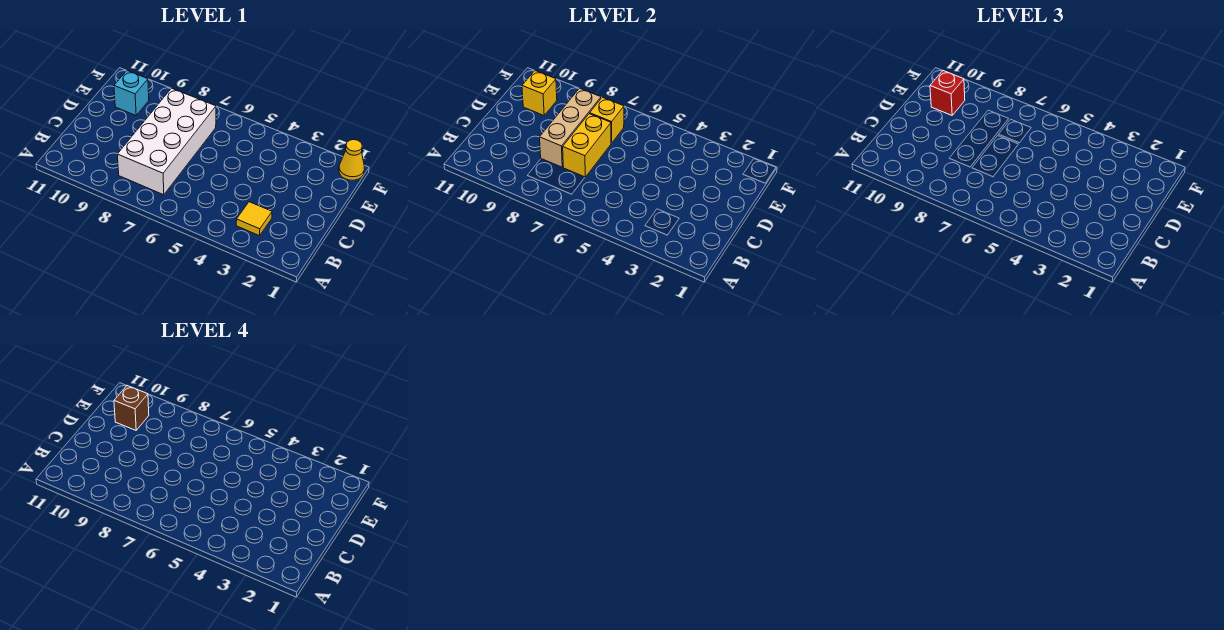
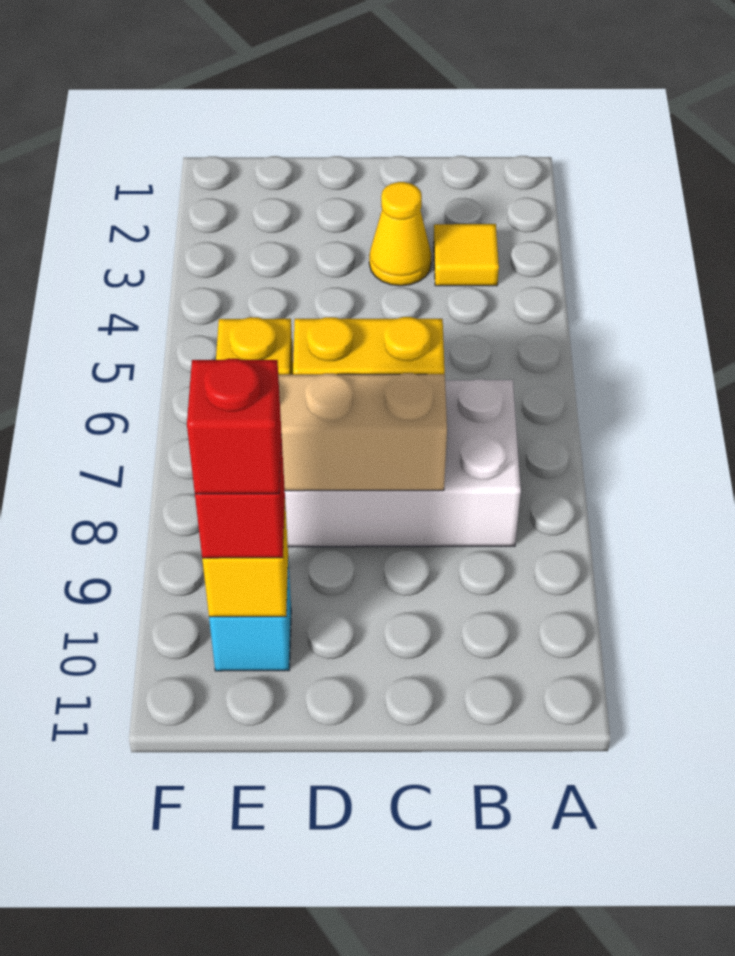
brown brick E10 level 4 -> red brick E10 level 4
yellow cone F1 level 1 -> yellow cone C3 level 1

